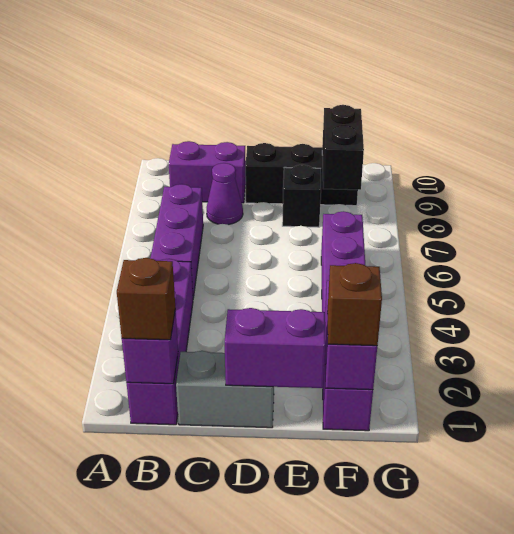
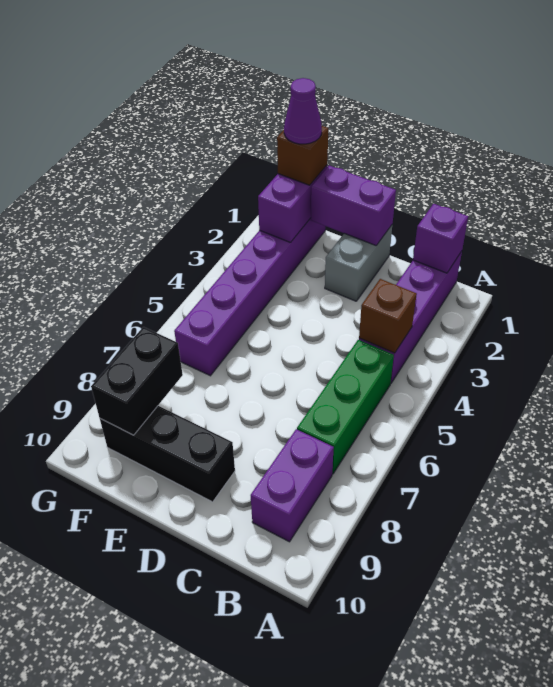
brown brick B1 level 3 -> brown brick B4 level 2
purple brick B5:B7 level 1 -> green brick B5:B7 level 1
purple brick B9:C9 level 1 -> purple brick B8:B9 level 1
grey brick C1:D1 level 1 -> grey brick D1:D2 level 1
purple cone C8 level 1 -> purple cone F1 level 4
black brick E8 level 1 -> none

